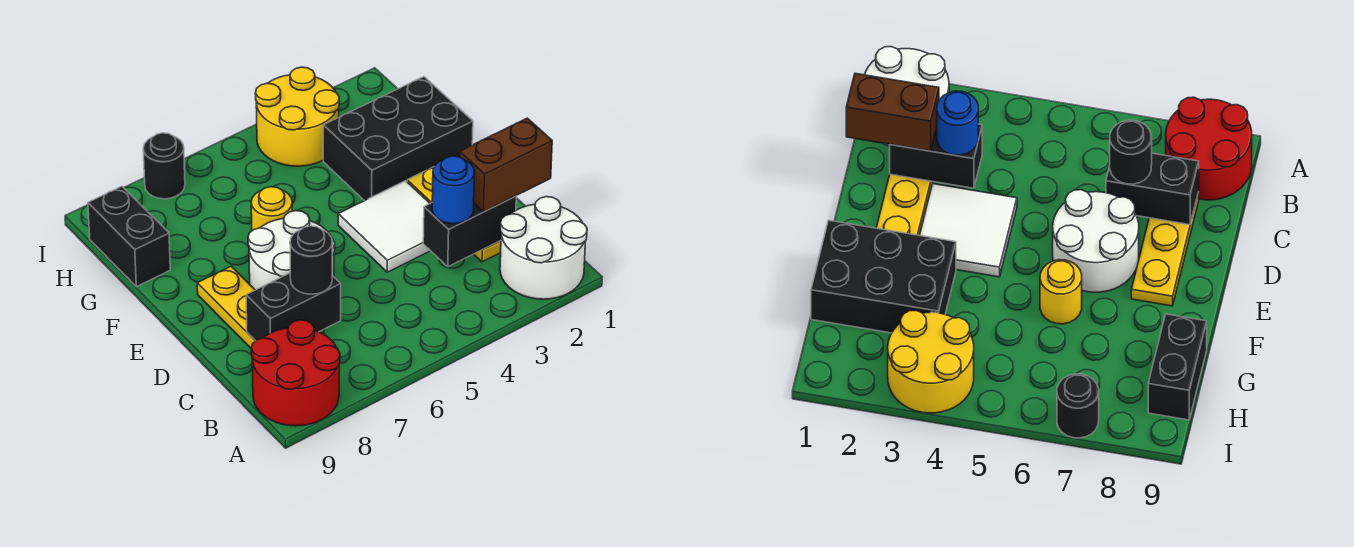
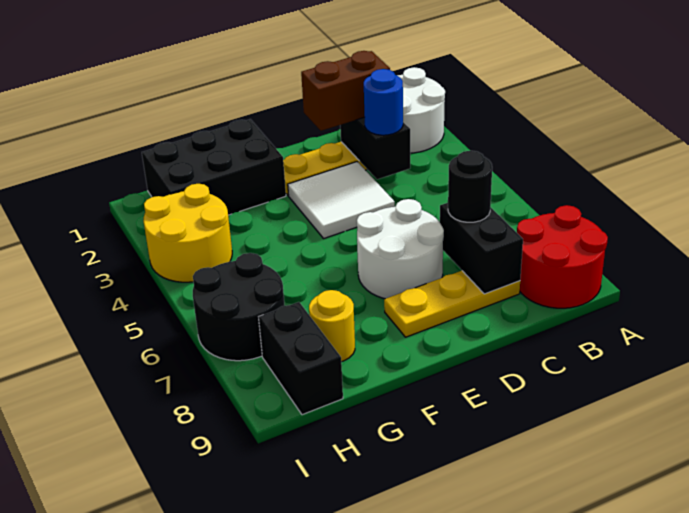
brown brick C1:C2 level 3 -> brown brick C2:D2 level 3
black brick F1:G3 level 1 -> black brick F1:H2 level 1
yellow round brick F6 level 1 -> yellow round brick G8 level 1
black brick G9:H9 level 1 -> black brick H8:H9 level 1
black round brick I7 level 1 -> black round brick H6:I7 level 1

